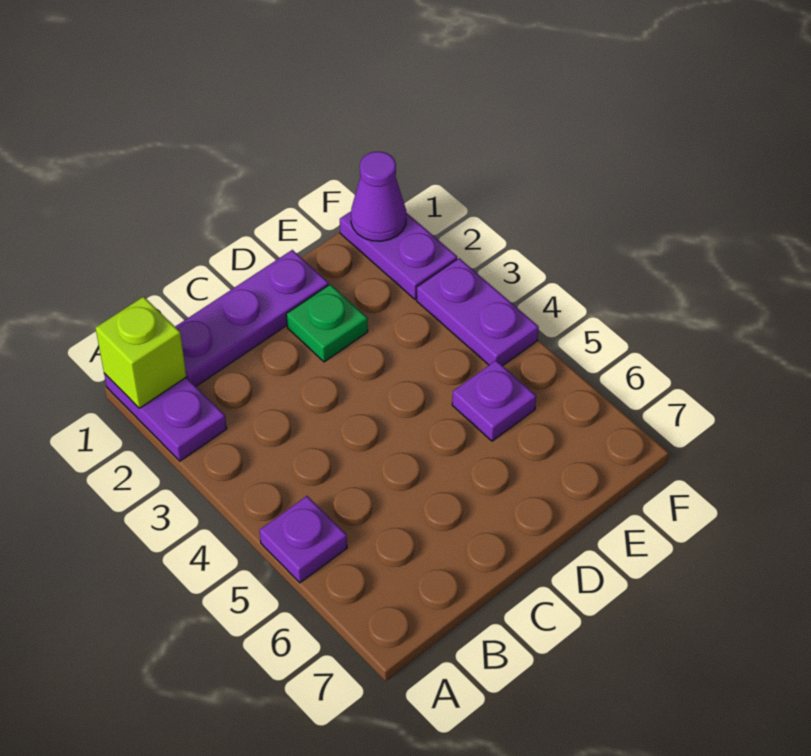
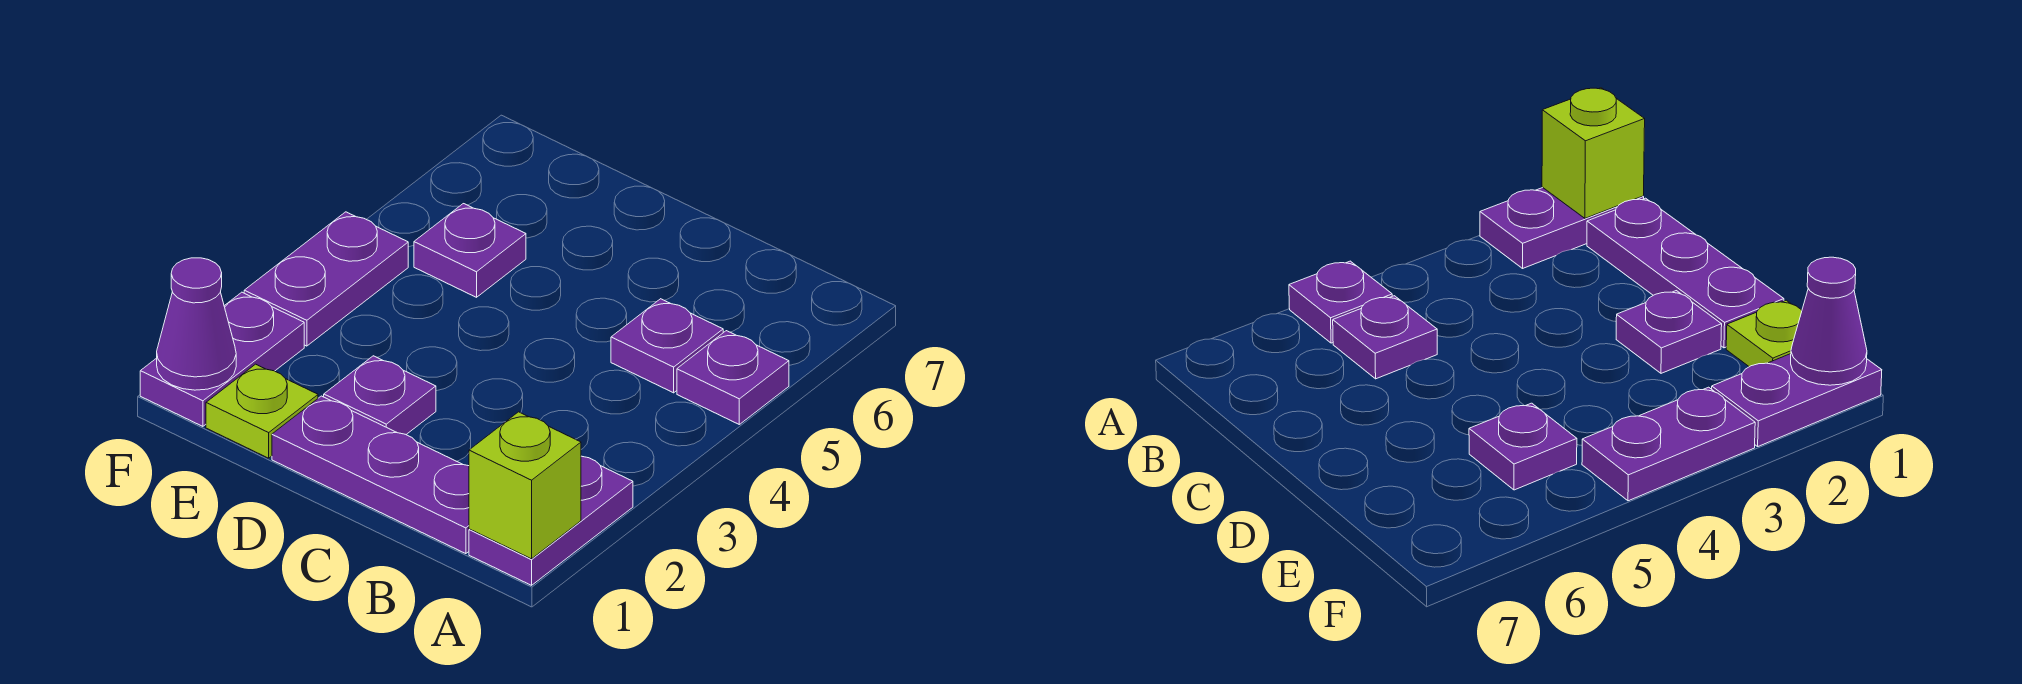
none -> purple plate B5 level 1
green plate D2 level 1 -> purple plate D2 level 1
none -> lime plate E1 level 1

